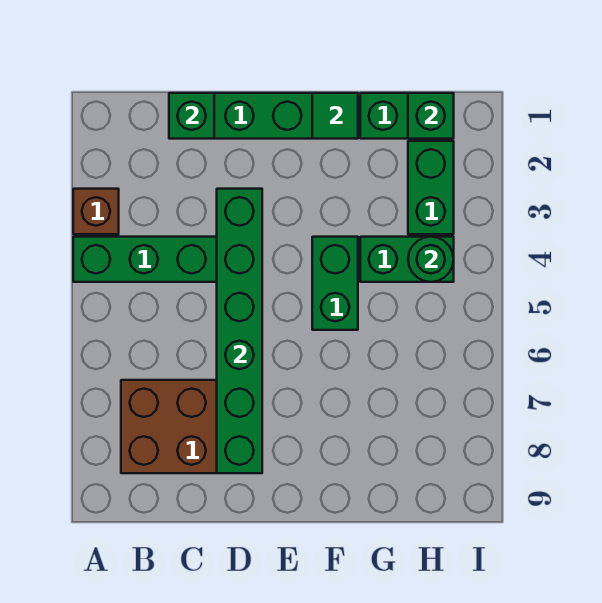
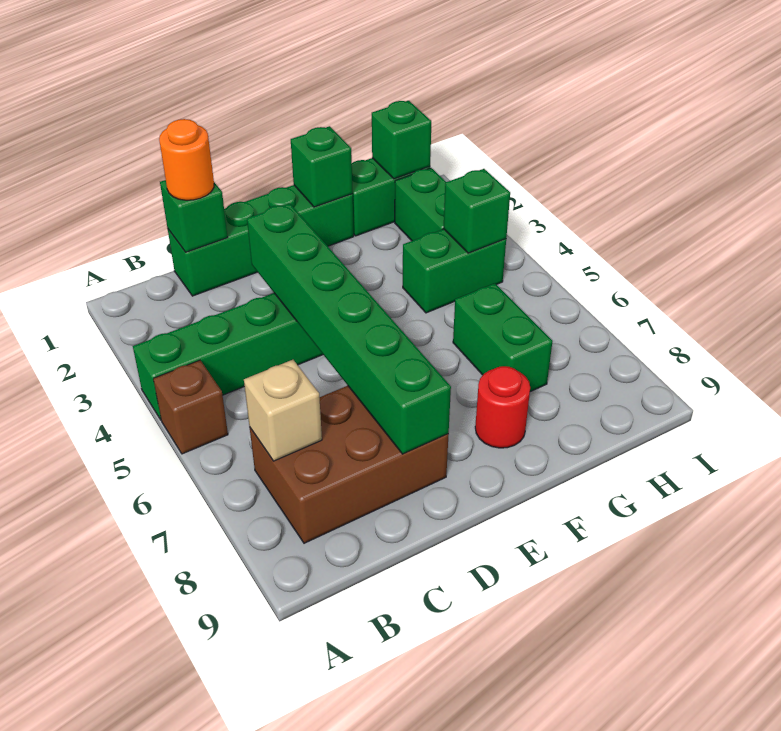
brown brick A3 level 1 -> brown brick A5 level 1
none -> tan brick B7 level 2
none -> orange round brick C1 level 3
green tile F1 level 2 -> green brick F1 level 2
green brick F4:F5 level 1 -> green brick G6:G7 level 1
none -> red round brick F8 level 1
green round brick H4 level 2 -> green brick H4 level 2

